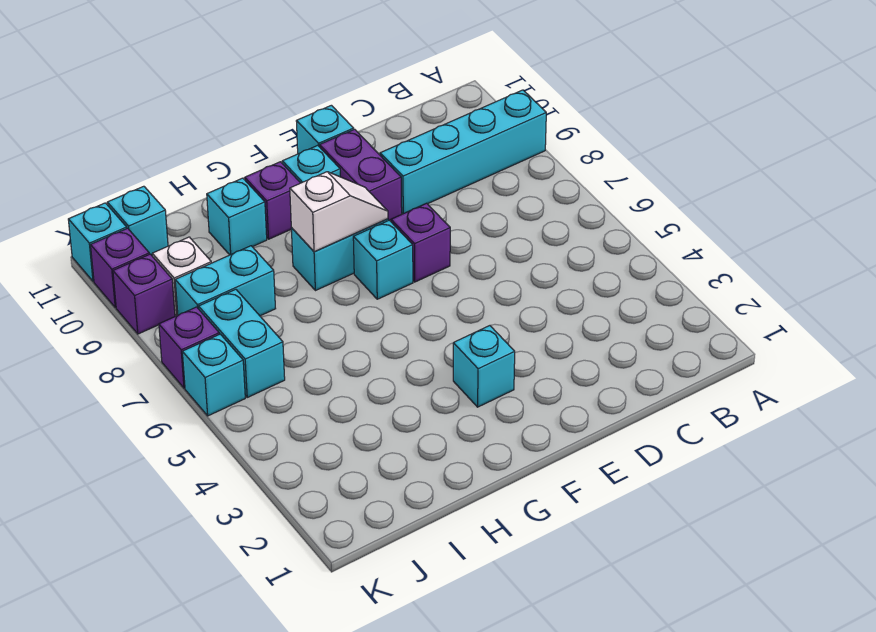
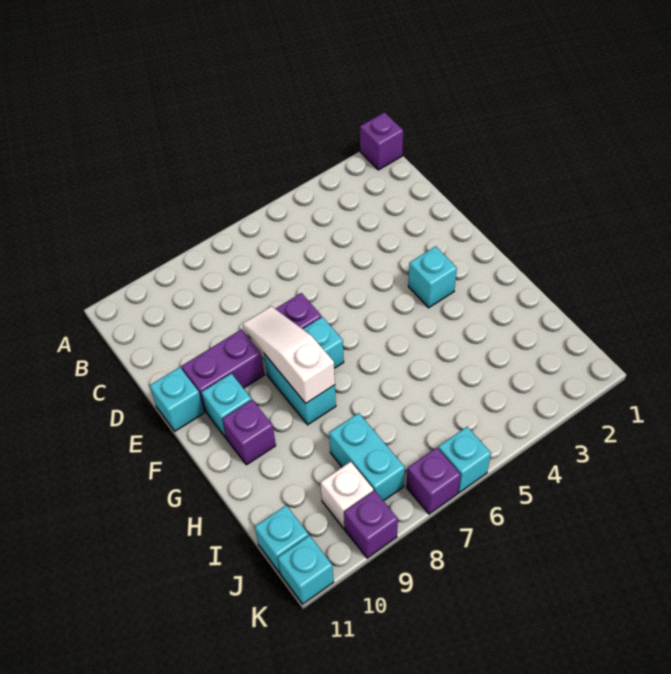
cyan brick A9:D9 level 1 -> none
white slope F8:G8 level 2 top G -> white slope E8:G8 level 2 top G
cyan brick H10 level 1 -> none
cyan brick J6:J7 level 1 -> none
purple brick K10 level 1 -> purple brick A1 level 1

